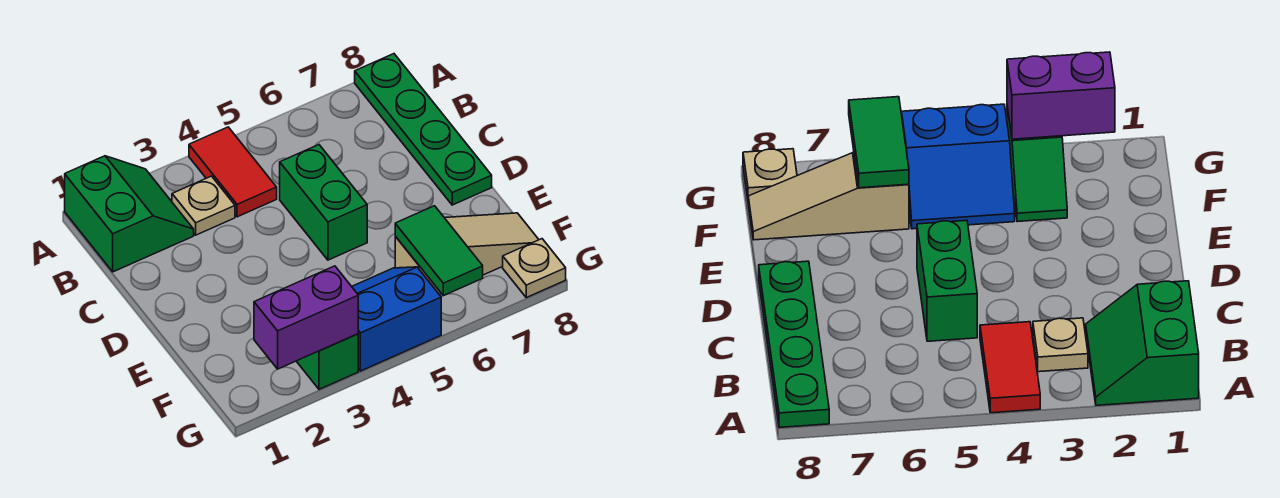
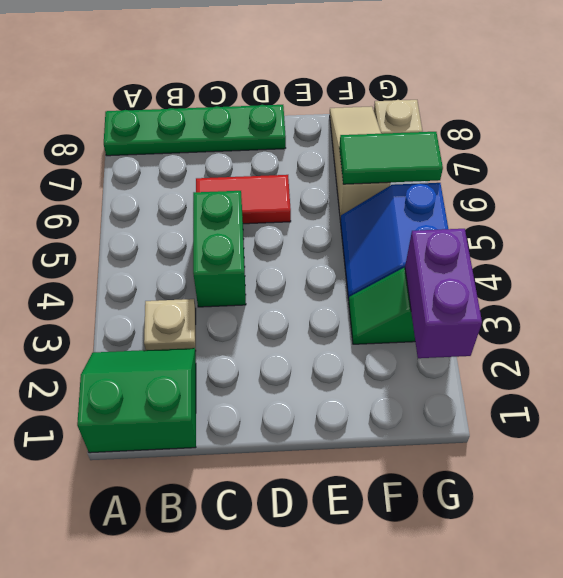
red tile A4:B4 level 1 -> red tile C6:D6 level 1
green brick C5:D5 level 1 -> green brick C4:C5 level 1

